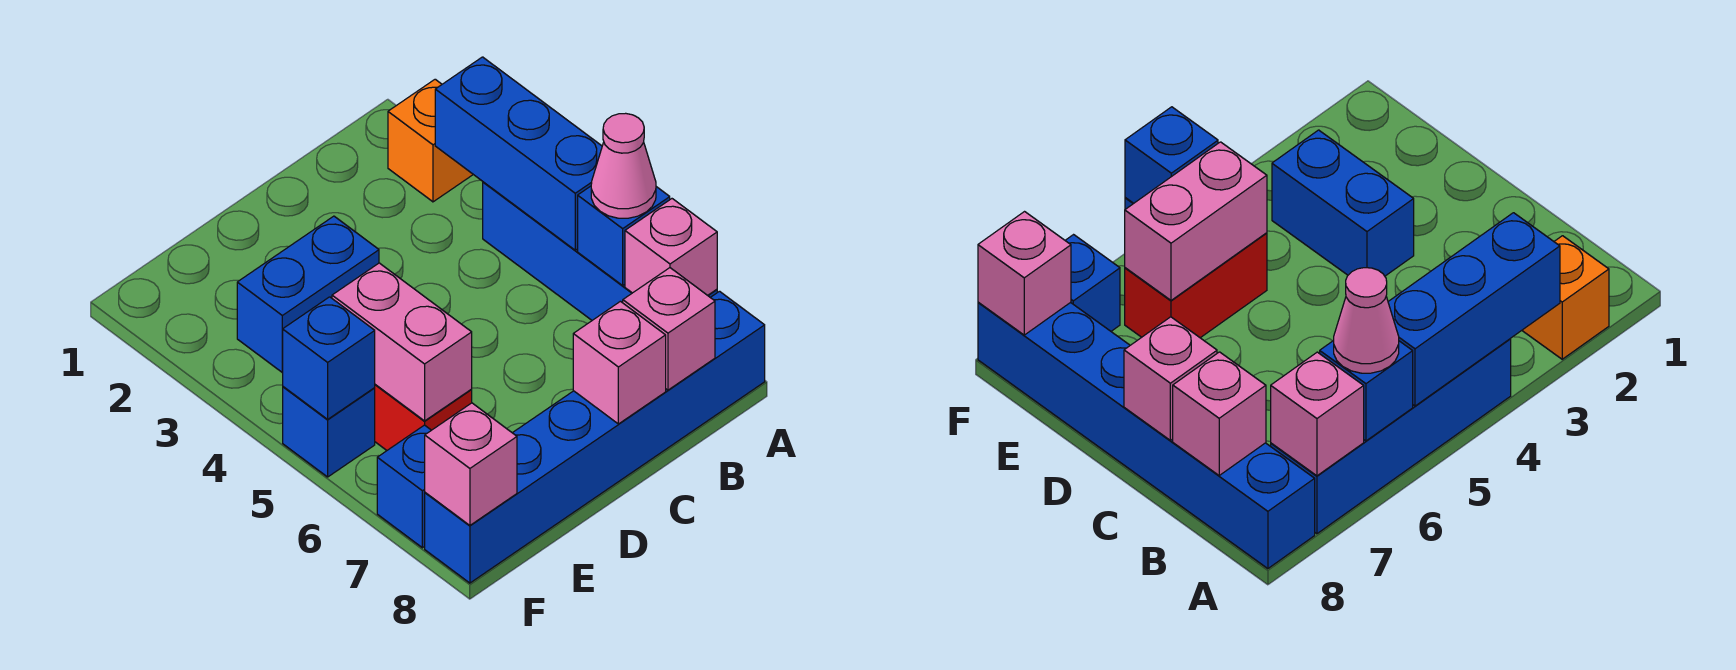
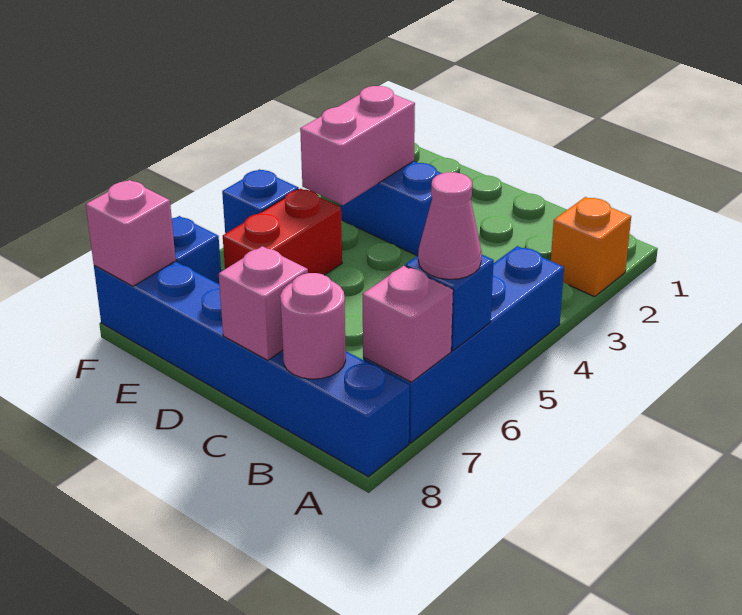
blue brick A3:A5 level 2 -> none
pink brick B8 level 2 -> pink round brick B8 level 2
pink brick E5:E6 level 2 -> pink brick E3:E4 level 2
blue brick F5 level 2 -> none

